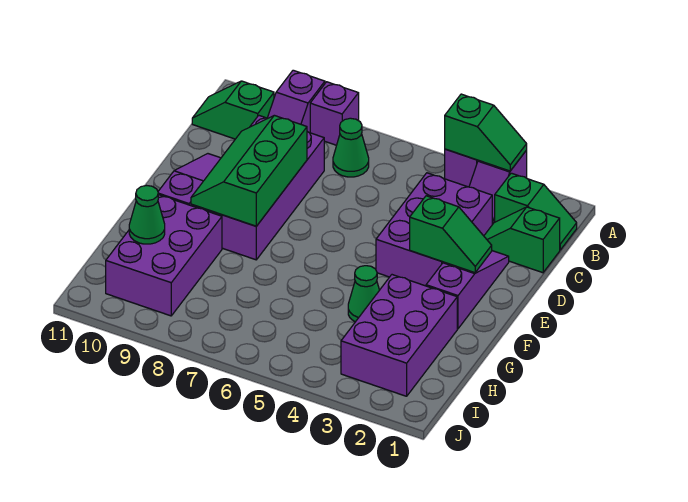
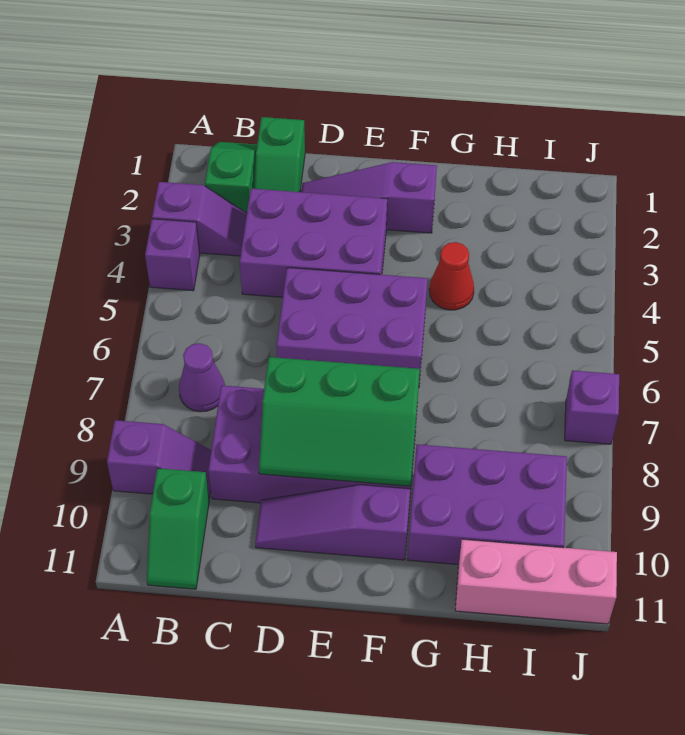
green slope A3:A4 level 2 top 4 -> none
purple brick A8 level 1 -> purple brick J7 level 1
green cone B7 level 1 -> purple cone B7 level 1
green slope E2:E3 level 2 top 3 -> none
purple brick G2:I3 level 1 -> purple brick D5:F6 level 1
green cone G4 level 1 -> red cone G4 level 1
green cone H10 level 2 -> none
none -> pink brick H11:J11 level 1

